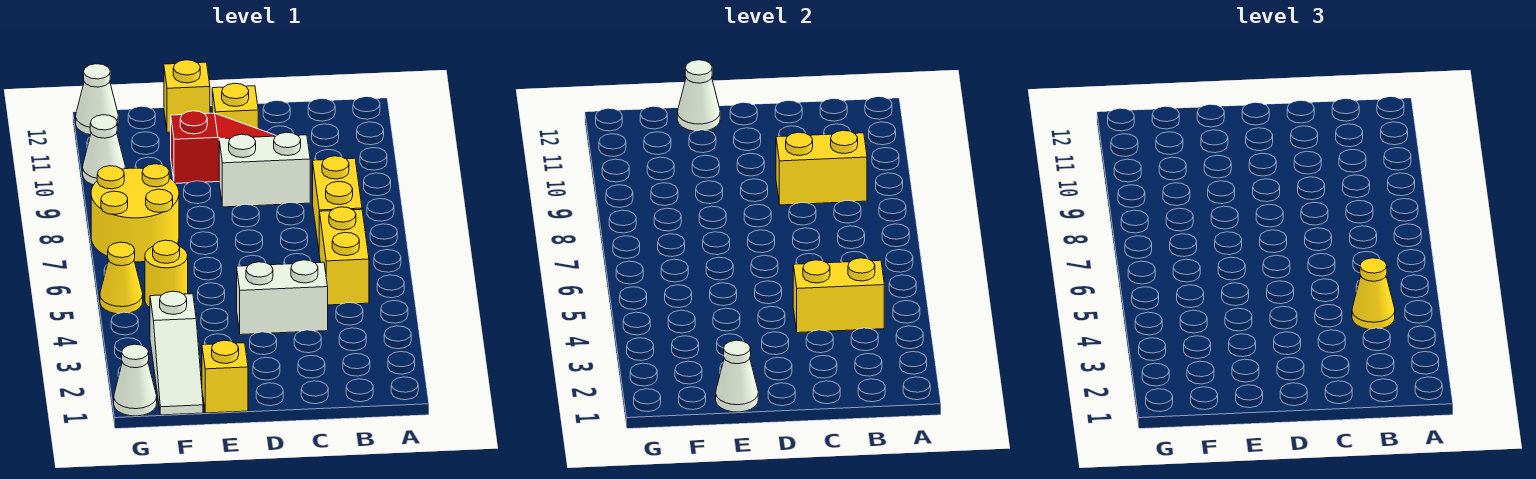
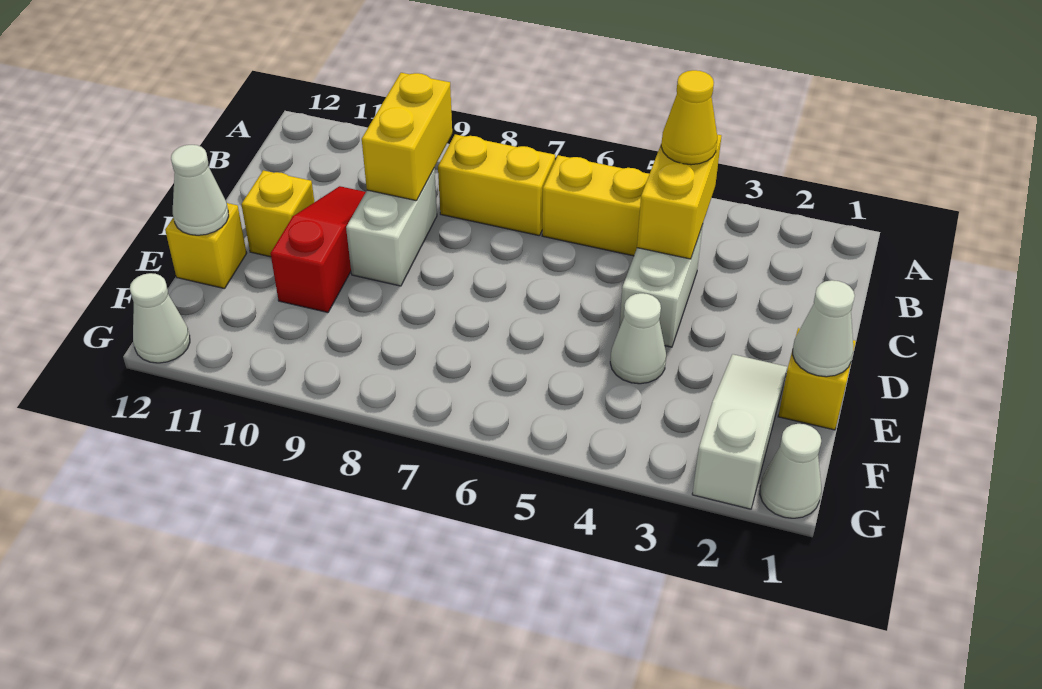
white slope F1:F3 level 1 top 3 -> white slope E2:G2 level 1 top G
yellow round brick F5 level 1 -> none
yellow round brick F7:G8 level 1 -> none
yellow cone G5 level 1 -> none
white cone G10 level 1 -> white cone E4 level 1

